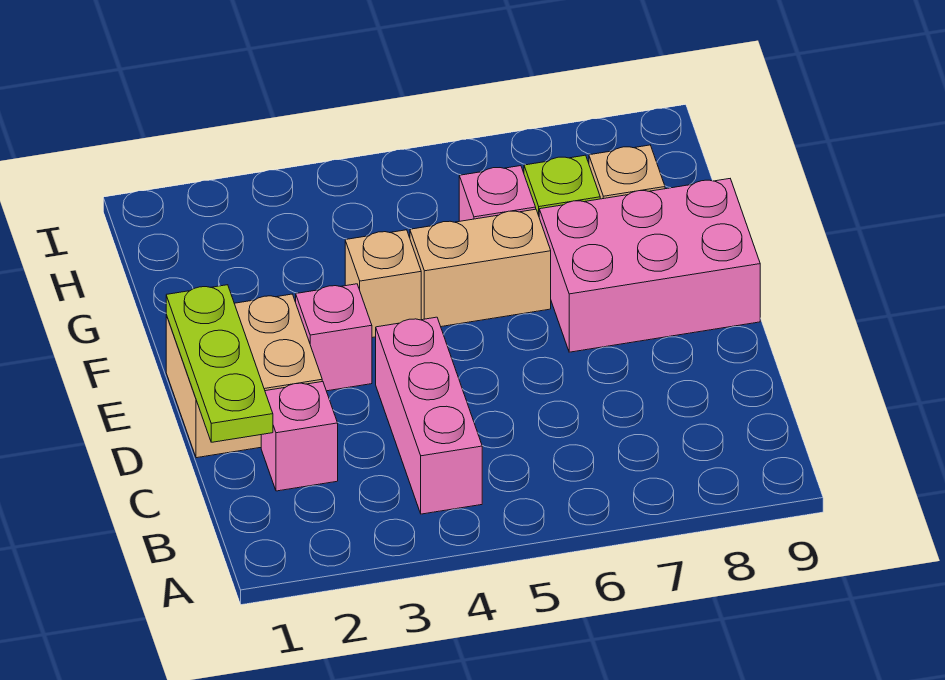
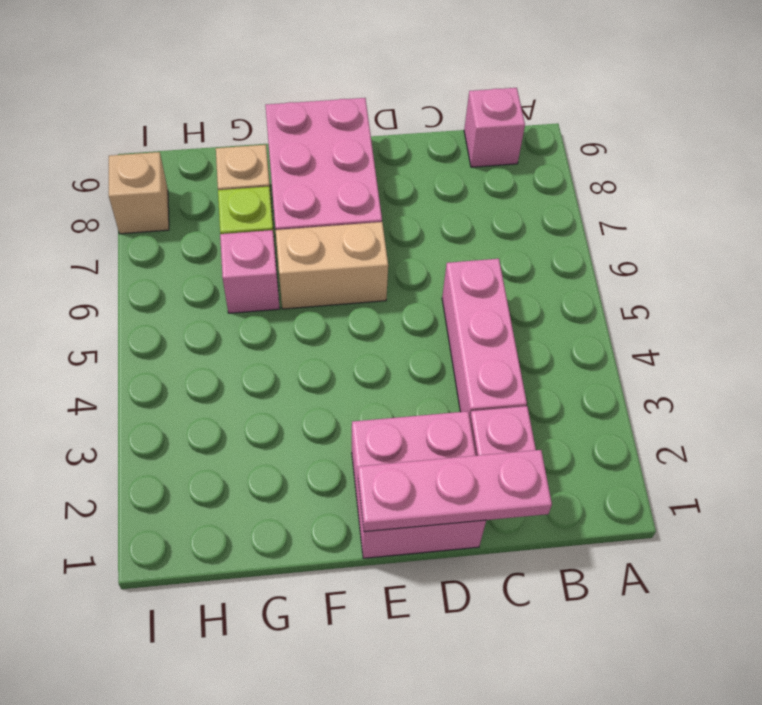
pink brick B4:D4 level 1 -> pink brick C3:C5 level 1
lime plate C1:E1 level 2 -> pink plate C1:E1 level 2
tan brick D1:E2 level 1 -> pink brick D1:E2 level 1
pink brick E3 level 1 -> pink brick B9 level 1
tan brick F4 level 1 -> tan brick I8 level 1
tan brick F5:F6 level 1 -> tan brick E6:F6 level 1

